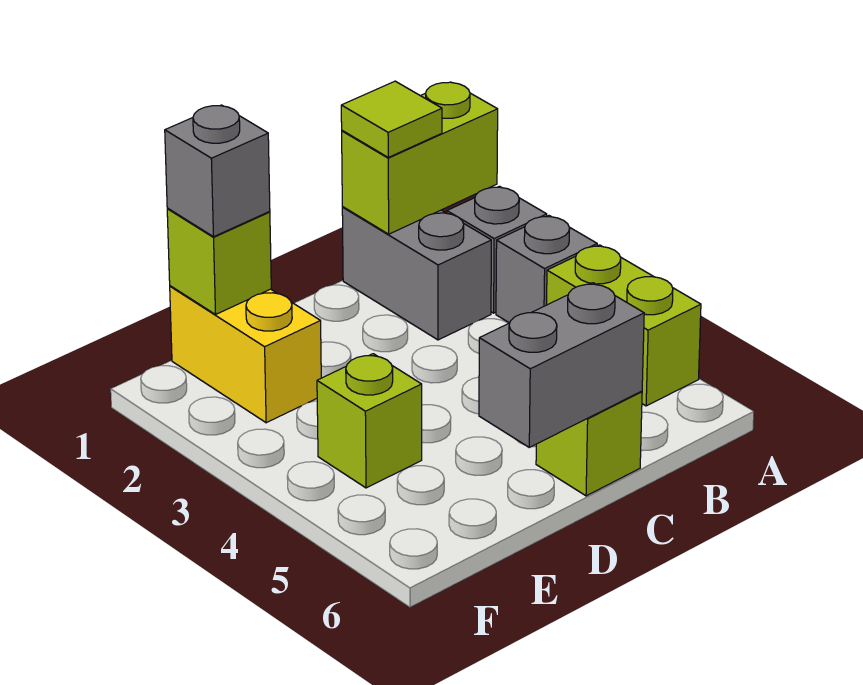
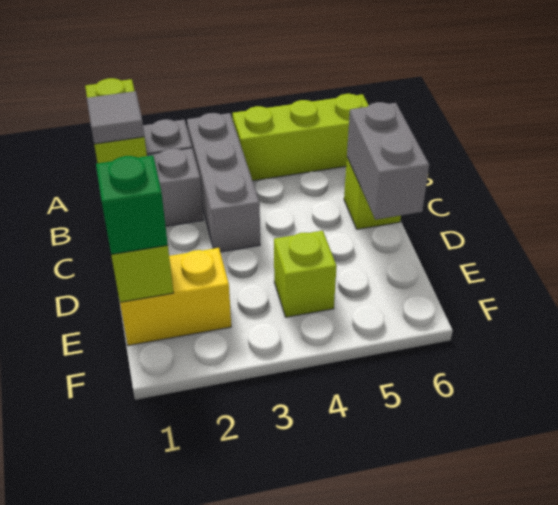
grey brick A3 level 1 -> grey brick A3:C3 level 1
lime brick A4:A5 level 1 -> lime brick A4:A6 level 1
lime tile B1 level 3 -> grey tile B1 level 3
grey brick E1 level 3 -> green brick E1 level 3

